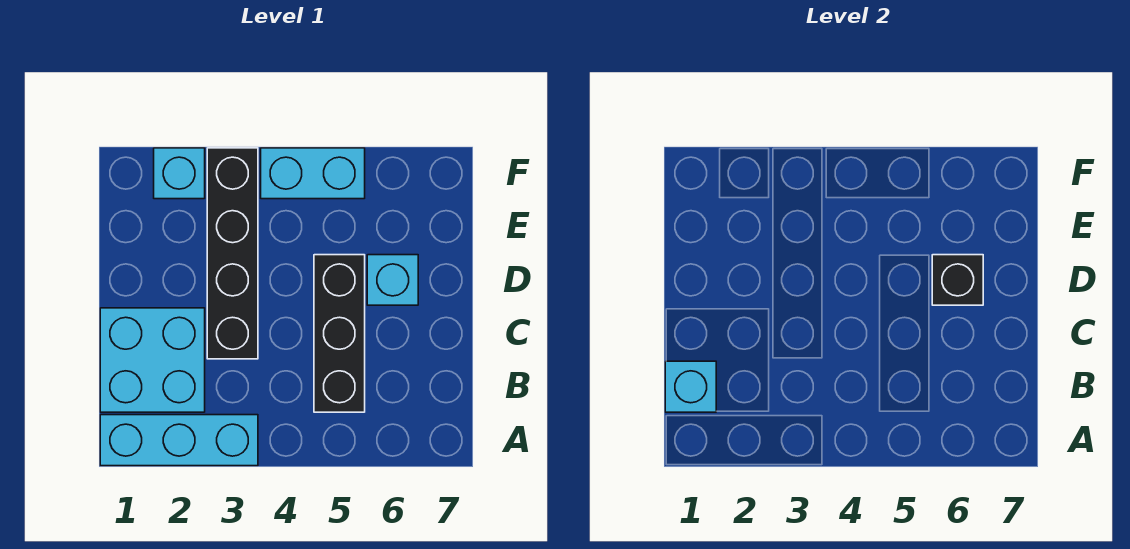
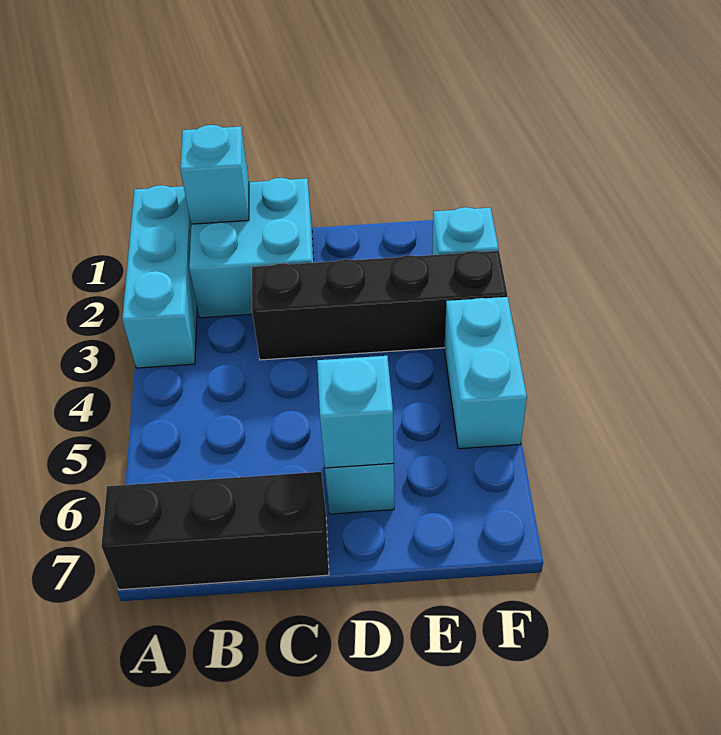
black brick B5:D5 level 1 -> black brick A7:C7 level 1
black brick D6 level 2 -> cyan brick D6 level 2

